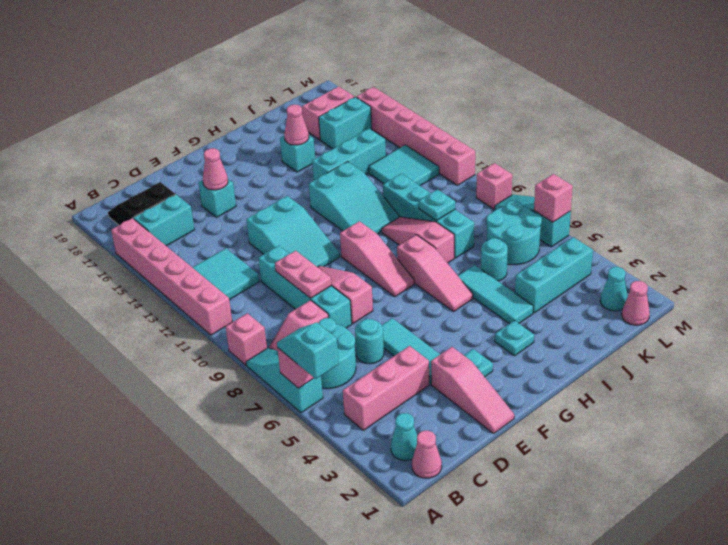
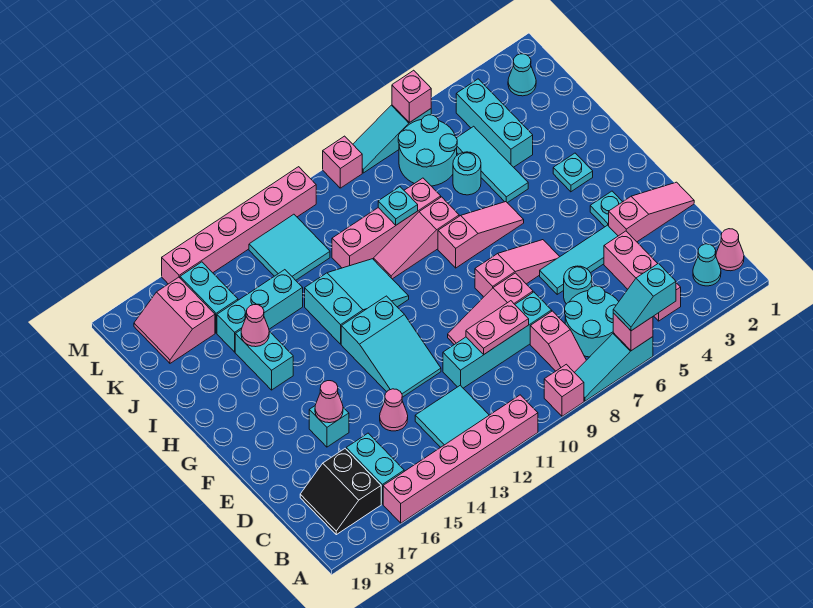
cyan slope E11:F13 level 1 top 13 -> cyan slope E12:G13 level 1 top G
pink slope G8:G10 level 1 top 10 -> pink slope F6:F8 level 1 top 8
cyan tile I4:I6 level 1 -> cyan tile I5:K5 level 1
cyan brick I14:K14 level 1 -> cyan brick J14:J16 level 1
cyan brick I16 level 1 -> cyan brick H16:I16 level 1
cyan brick J8:J11 level 1 -> pink brick J8:J11 level 1
pink cone L1 level 1 -> pink cone D14 level 1

